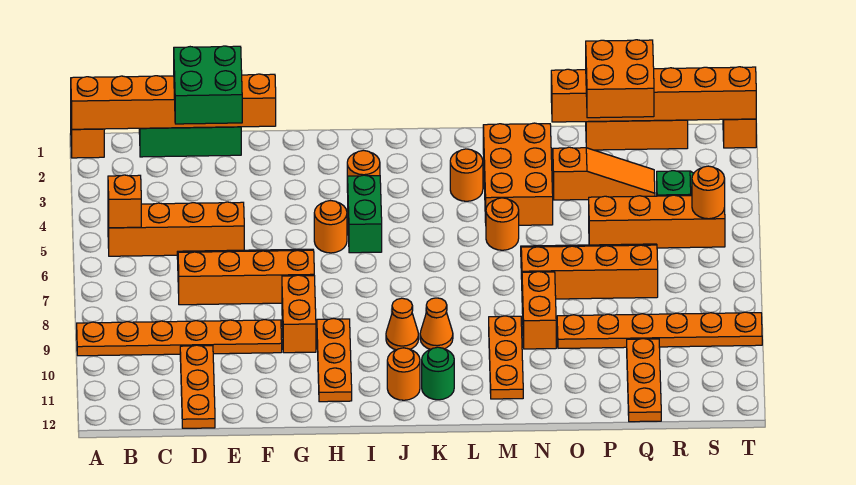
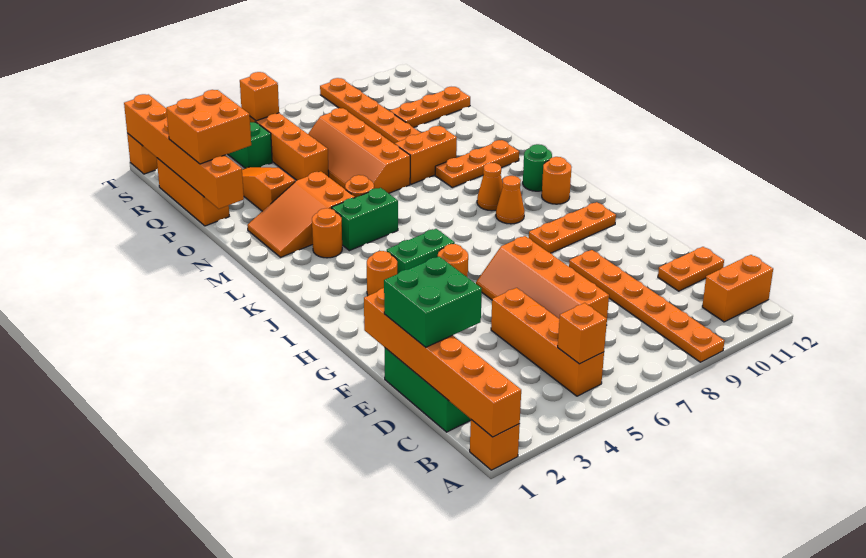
orange plate D10:D12 level 1 -> orange plate D11:D12 level 1
orange brick G8:G9 level 1 -> orange brick B11:B12 level 1
none -> green brick L4:L5 level 1
orange brick M2:N4 level 1 -> orange slope M2:N4 level 1 top 4
orange round brick S5 level 2 -> orange brick S5 level 2

